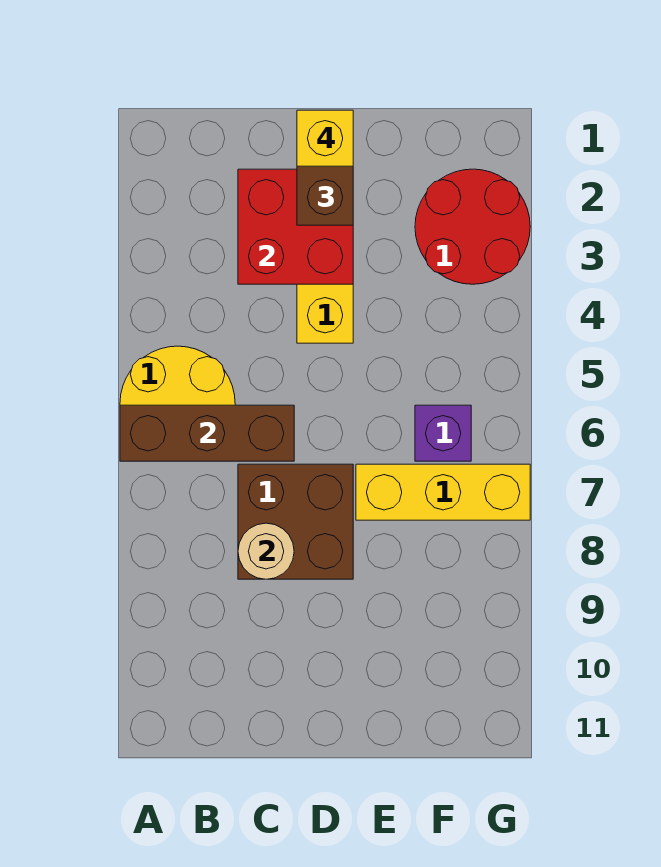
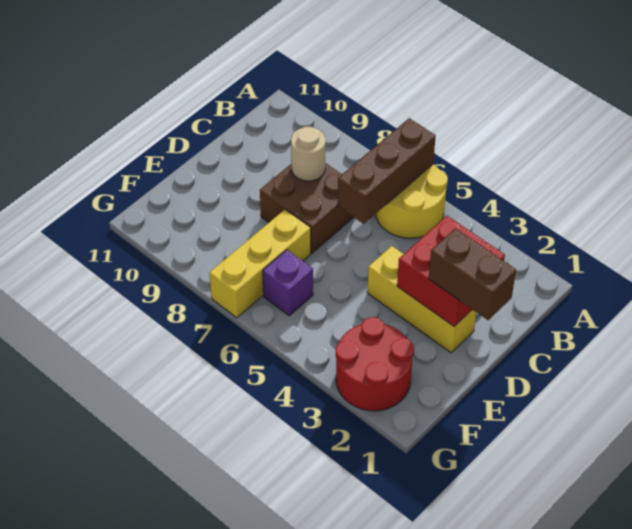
yellow brick D1 level 4 -> none

